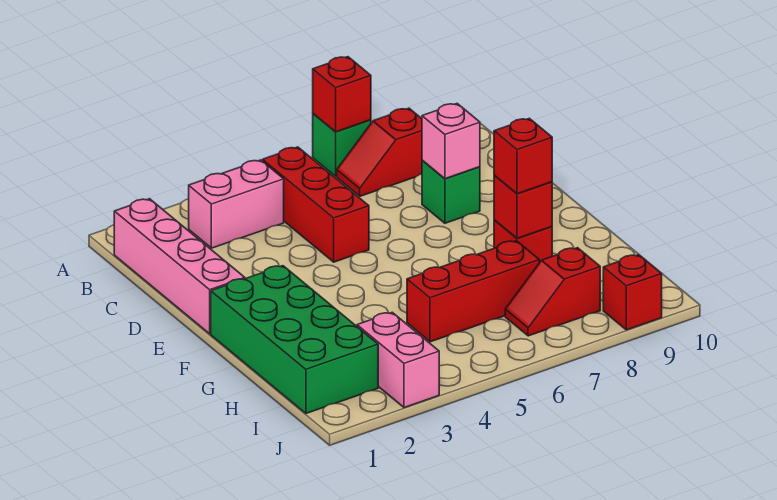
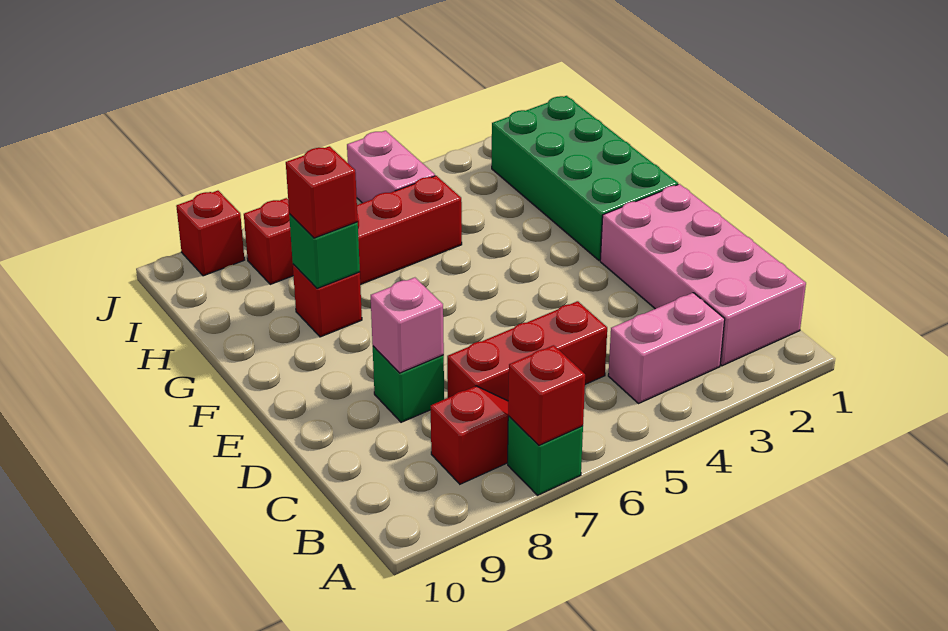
pink brick B1:E1 level 1 -> pink brick B1:E2 level 1
red brick B5:D5 level 1 -> red brick C5:C7 level 1
red brick G8 level 2 -> green brick G8 level 2
pink brick I3:J3 level 1 -> pink brick I5:J5 level 1

